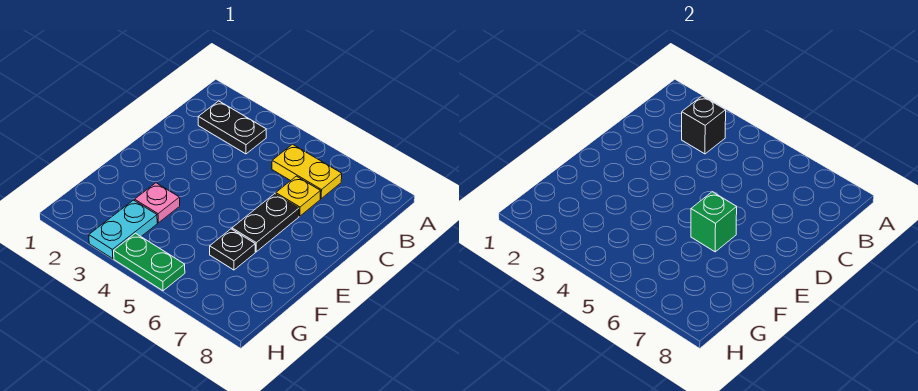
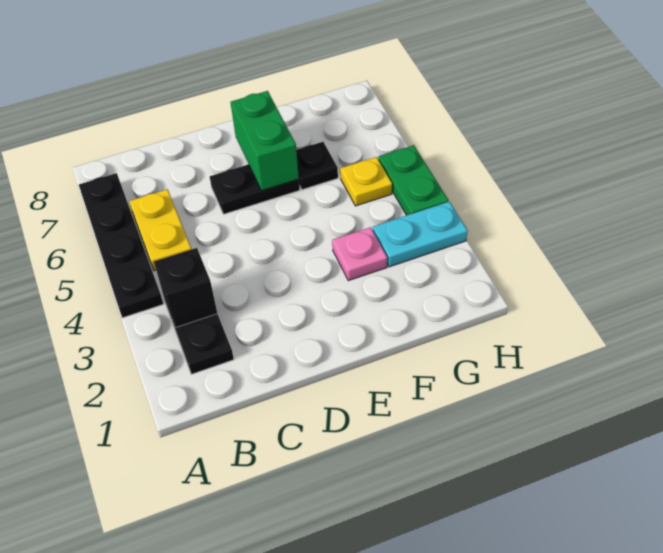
none -> black plate A4:A7 level 1
yellow plate C6 level 1 -> yellow plate G5 level 1
green brick E6 level 2 -> green brick E6:E7 level 2

